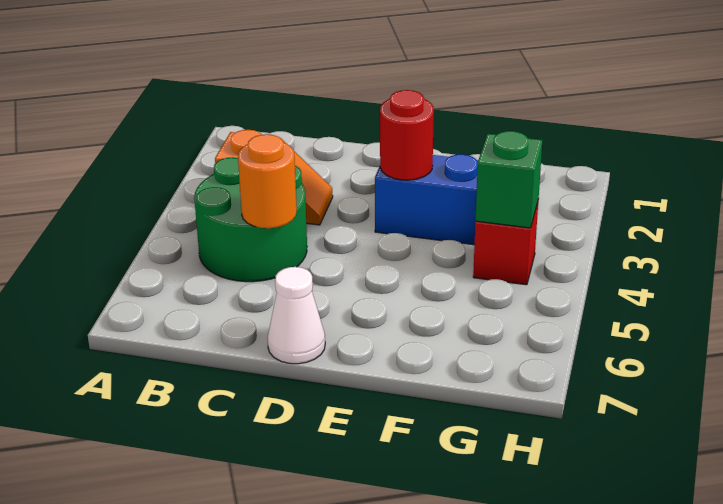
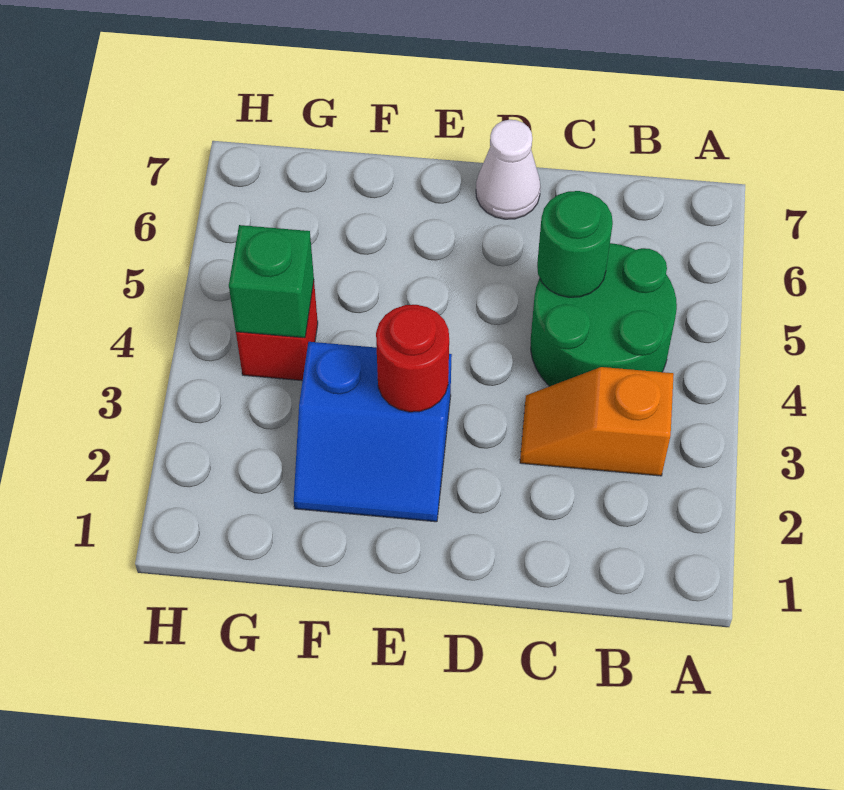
orange round brick C5 level 2 -> green round brick C5 level 2

